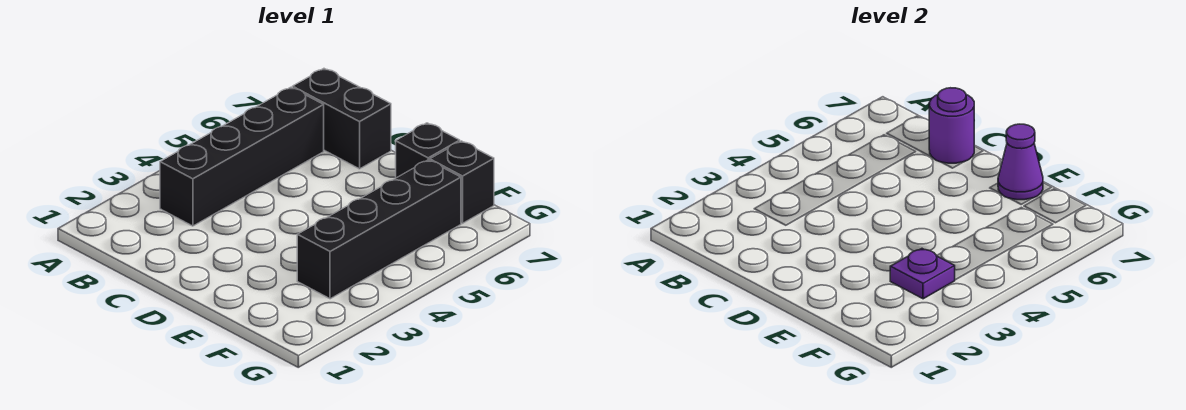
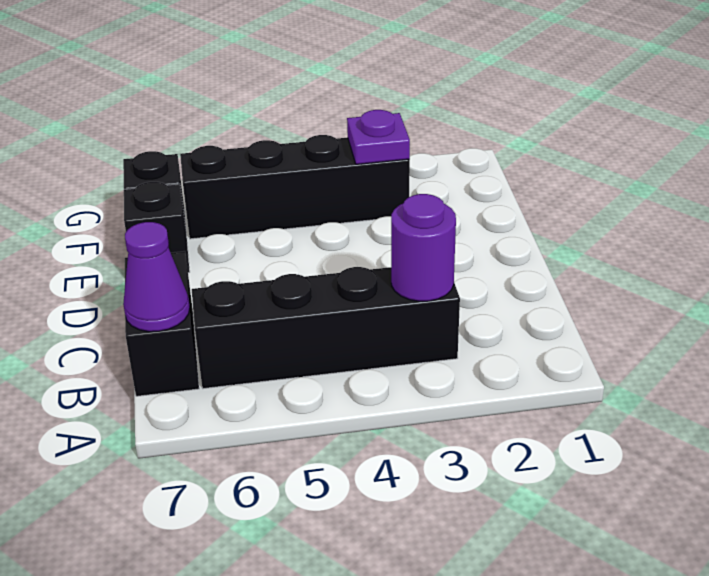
purple round brick C7 level 2 -> purple round brick B3 level 2
purple cone E7 level 2 -> purple cone B7 level 2

